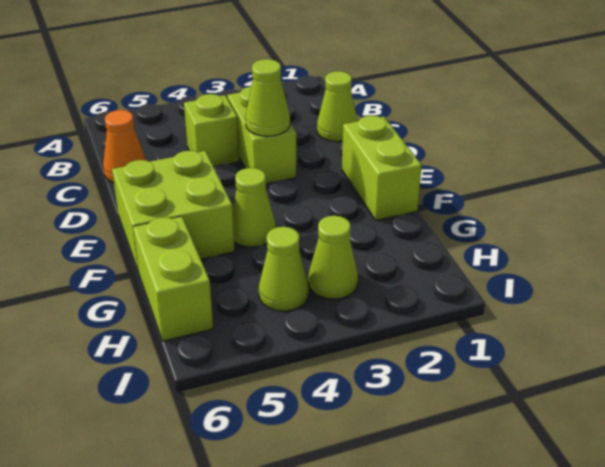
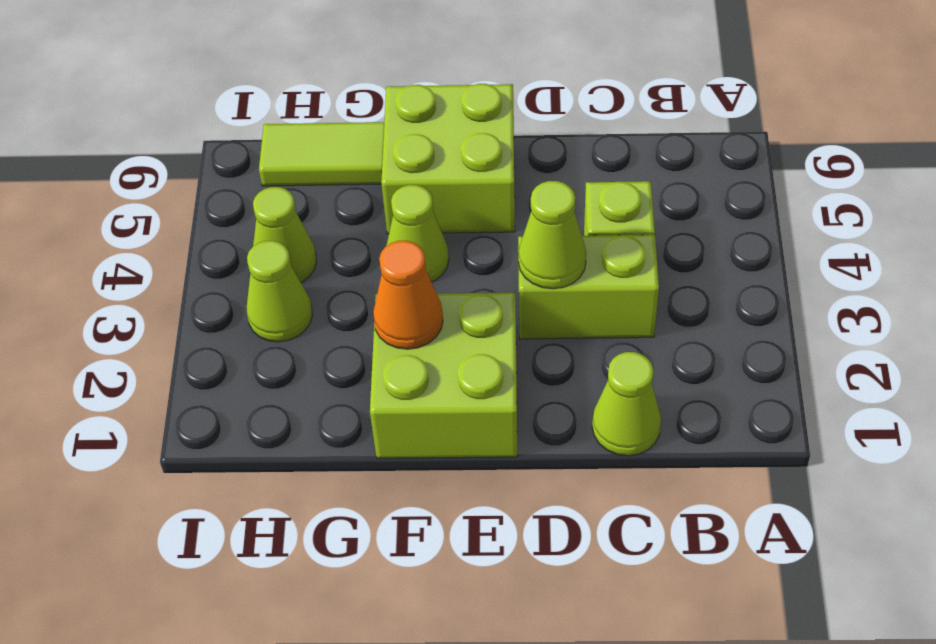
orange cone C6 level 1 -> orange cone F2 level 2
lime brick E1:F1 level 1 -> lime brick E1:F2 level 1
lime brick G6:H6 level 1 -> lime tile G6:H6 level 1

